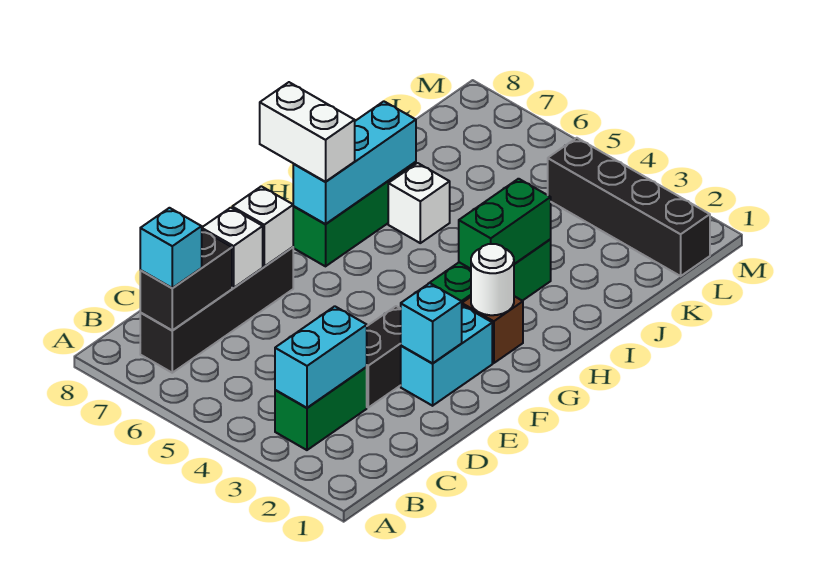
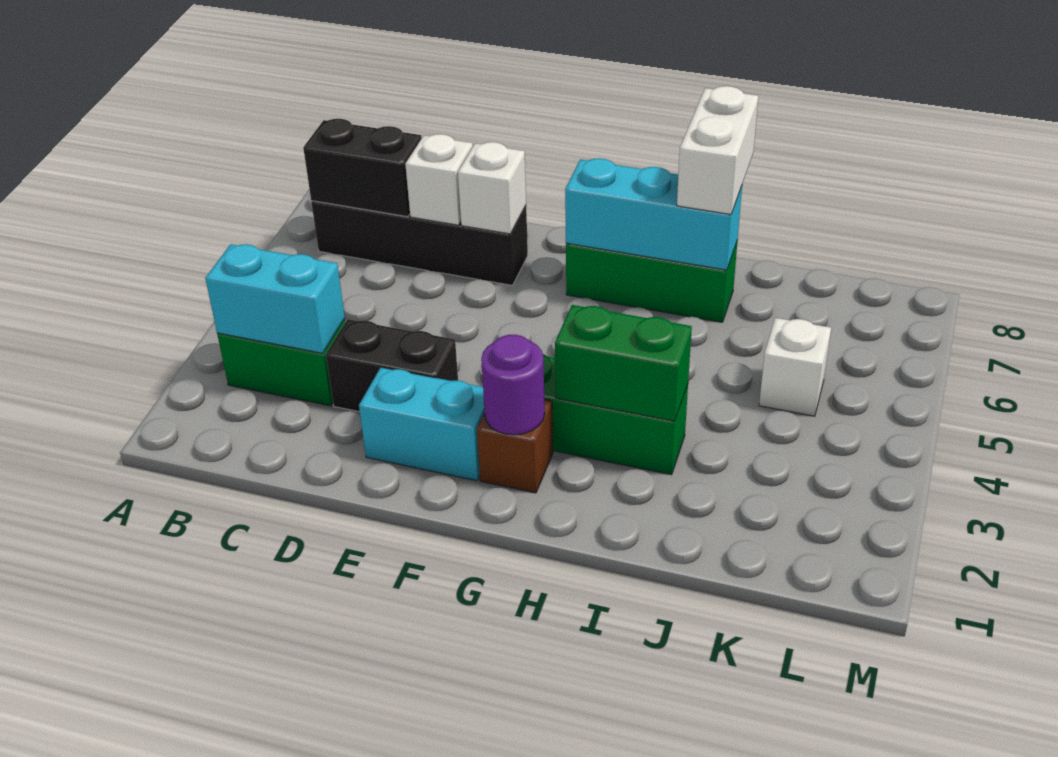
cyan brick B7 level 3 -> none
cyan brick E2 level 2 -> none
white round brick G2 level 2 -> purple round brick G2 level 2
white brick G7:G8 level 3 -> white brick I7:I8 level 3
white brick I6 level 1 -> white brick K5 level 1
black brick L1:L4 level 1 -> none

